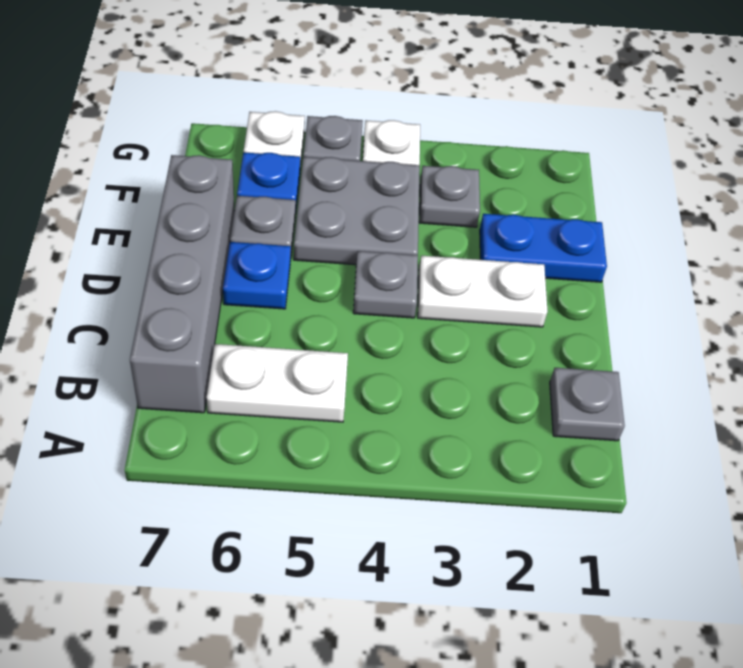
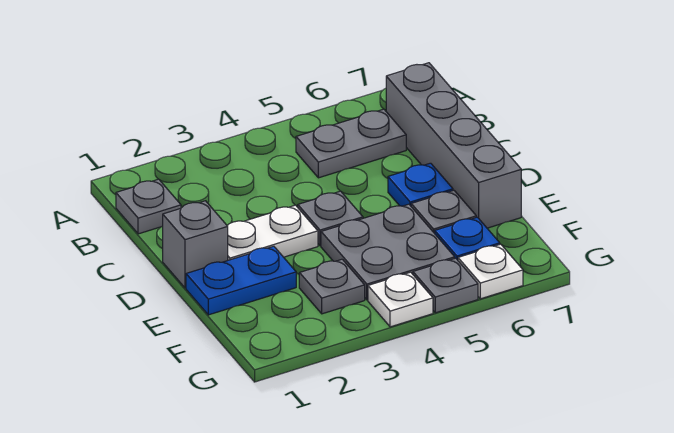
white plate B5:B6 level 1 -> grey plate B5:B6 level 1
none -> grey brick D1 level 1

